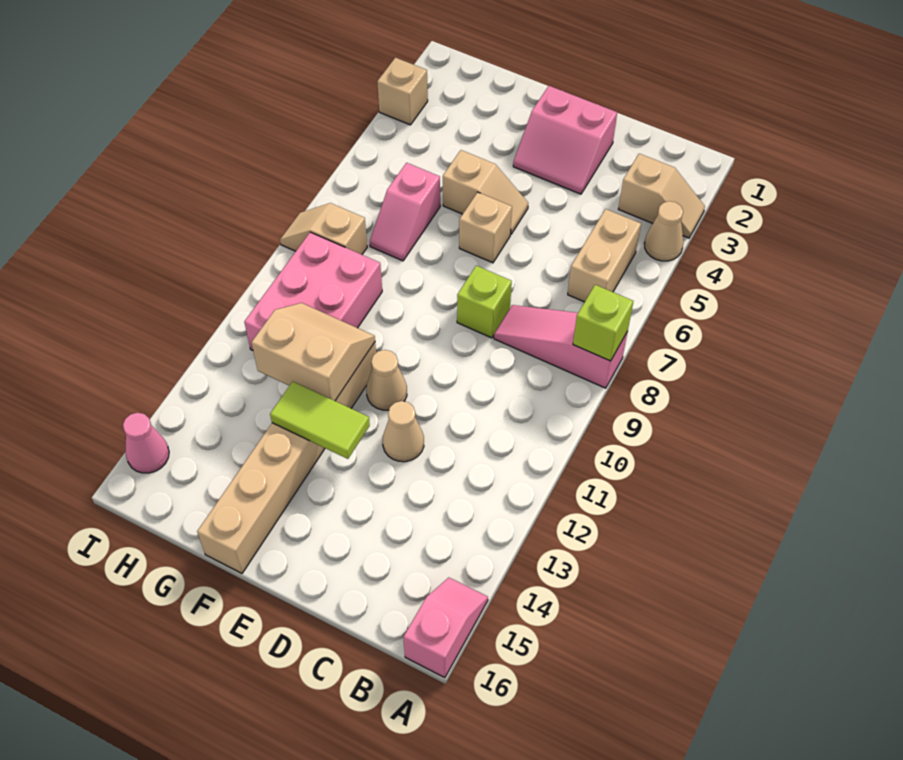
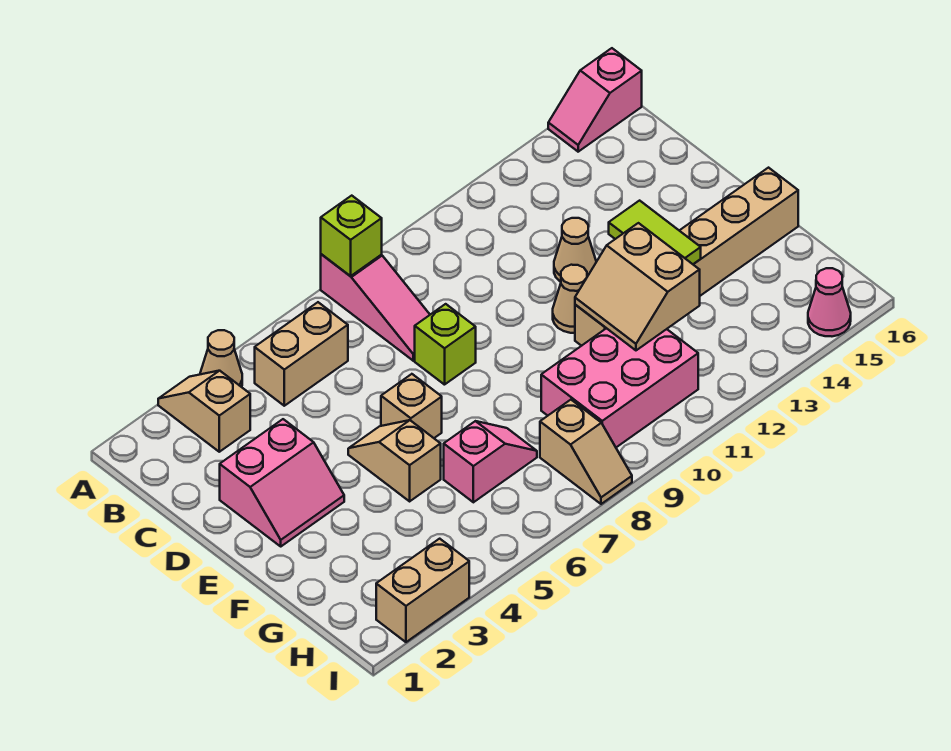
pink slope D2:E3 level 1 top 2 -> pink slope D2:E3 level 1 top D
tan brick I3 level 1 -> tan brick I2:I3 level 1

